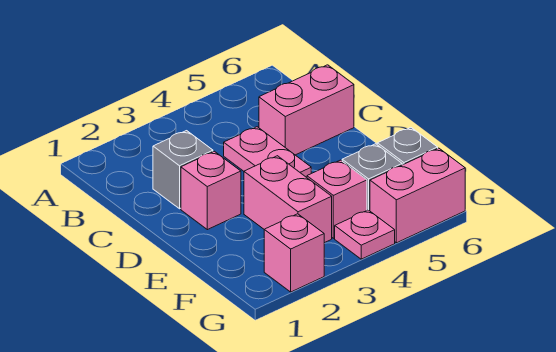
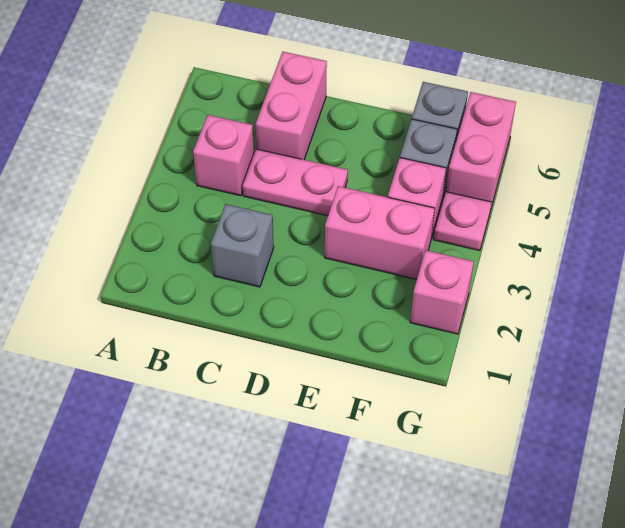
pink brick D2 level 1 -> pink brick B4 level 1

